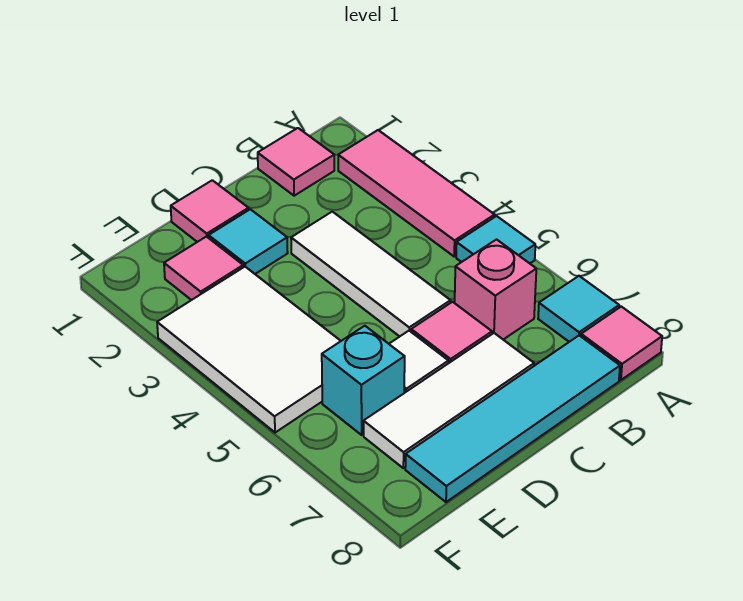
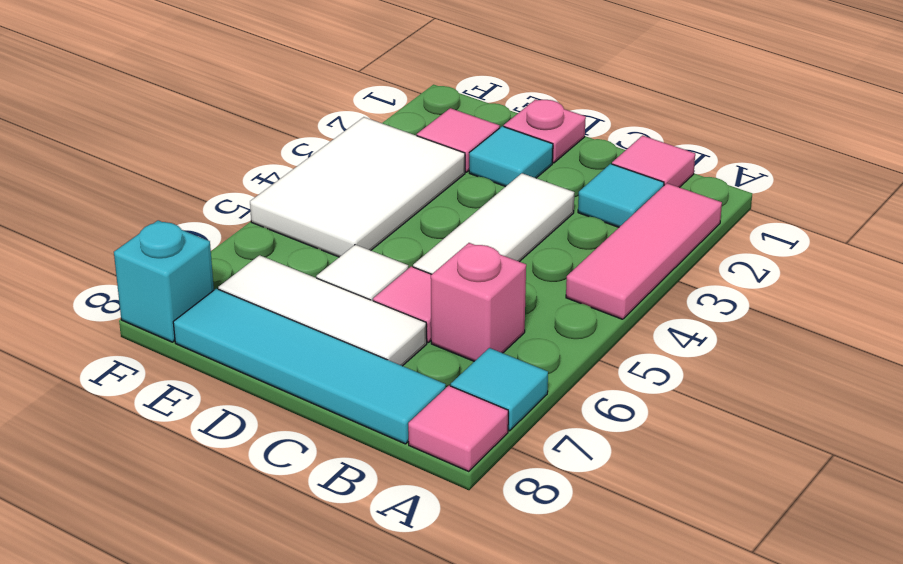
cyan tile A5 level 1 -> cyan tile B2 level 1
pink tile D1 level 1 -> pink plate D1 level 1
cyan brick E6 level 1 -> cyan brick F8 level 1

